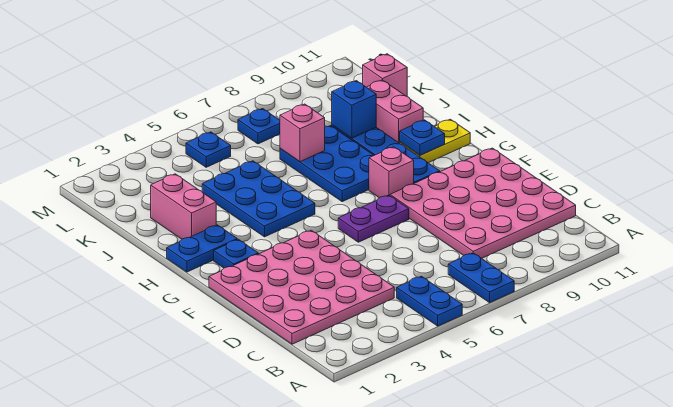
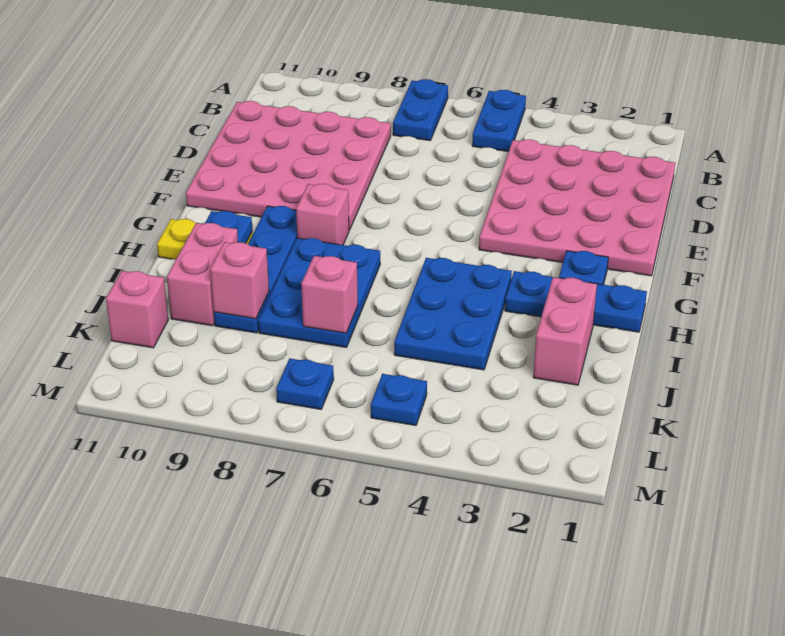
purple plate F6:F7 level 1 -> none
blue plate H1:H2 level 1 -> blue plate H1:H3 level 1
blue brick J9 level 2 -> pink brick J9 level 2

